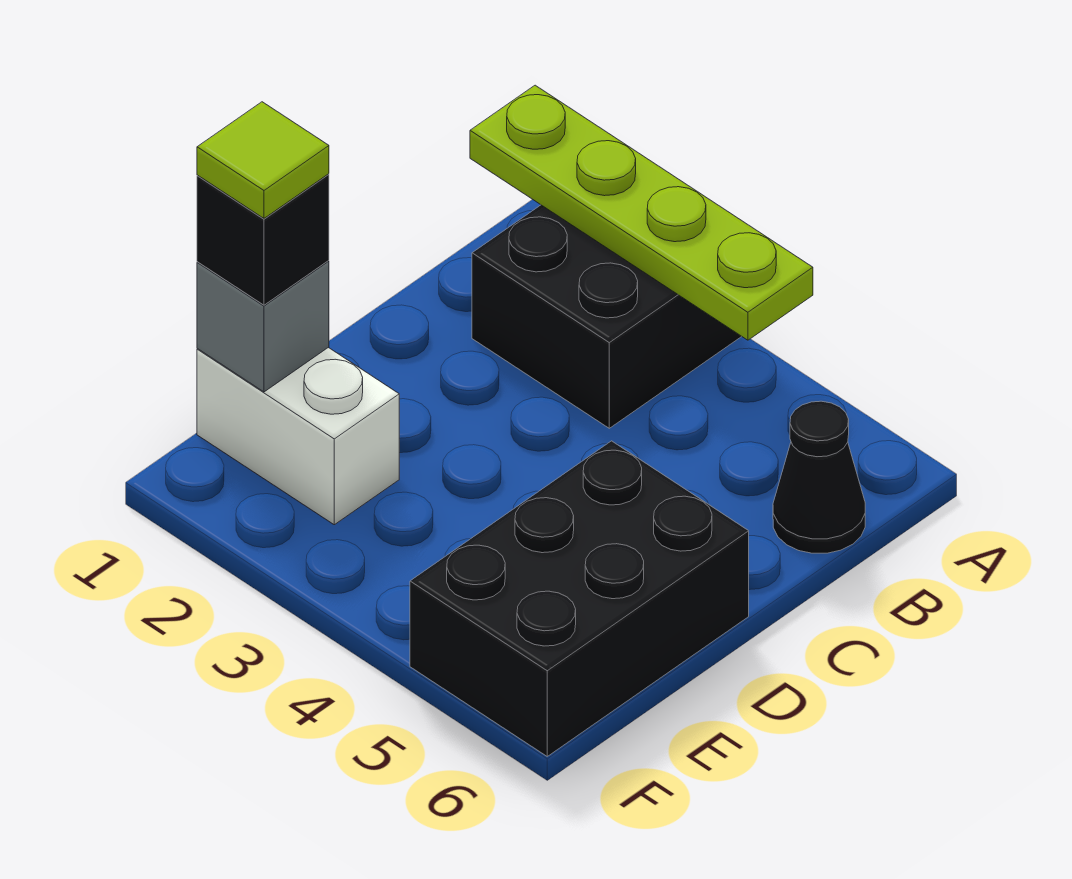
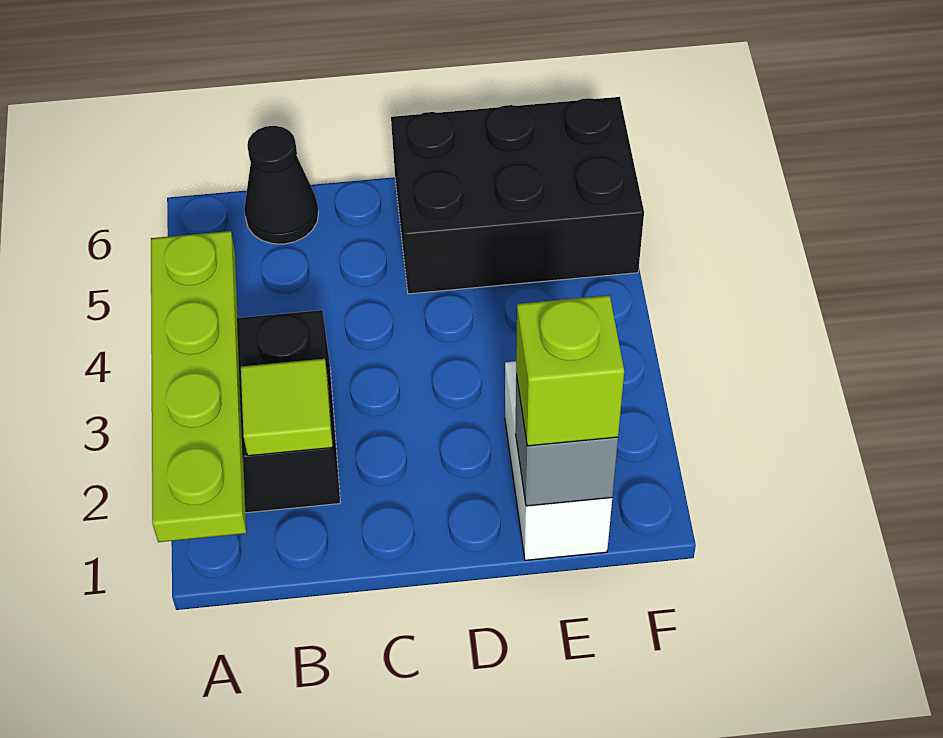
black brick E1 level 3 -> lime brick E1 level 3
lime tile E1 level 4 -> lime tile B2 level 2

